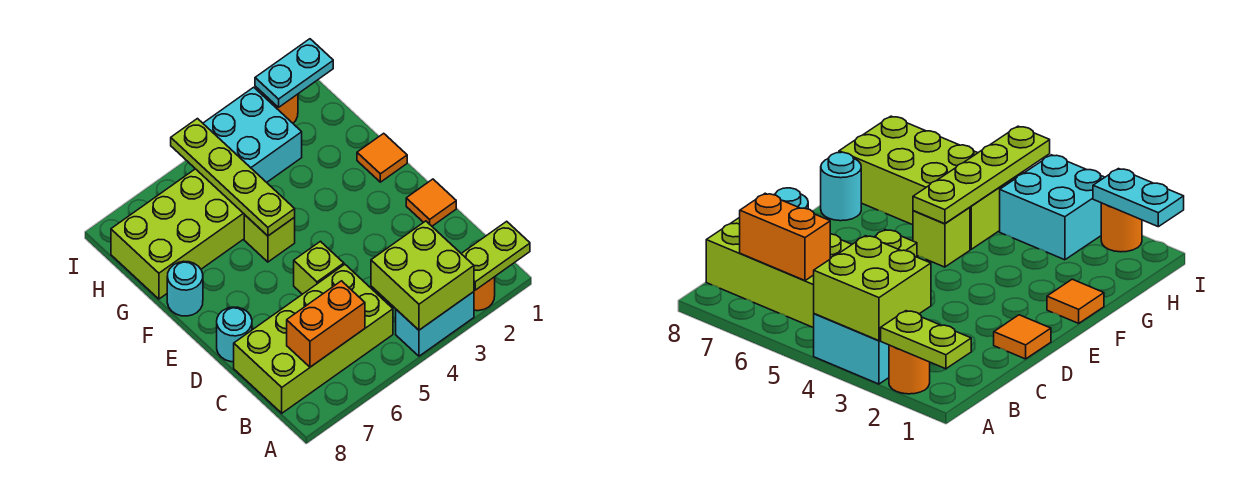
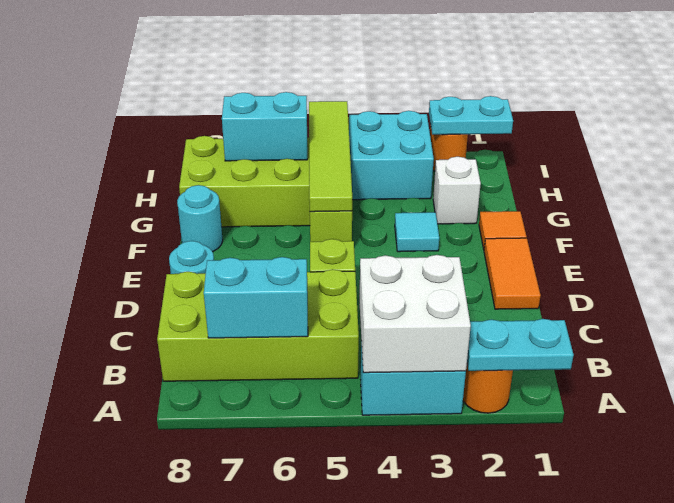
lime plate A1:A2 level 2 -> cyan plate A1:A2 level 2
lime brick A3:B4 level 2 -> white brick A3:B4 level 2
orange brick B6:B7 level 2 -> cyan brick B6:B7 level 2
orange tile D1 level 1 -> orange tile D1:E1 level 1
none -> cyan tile F3 level 1
lime plate F5:I5 level 2 -> lime tile F5:I5 level 2
none -> white brick G2 level 1
none -> cyan brick H6:H7 level 2

